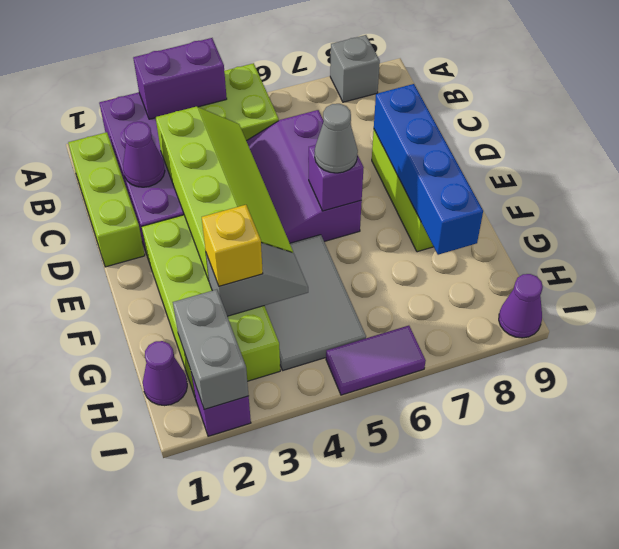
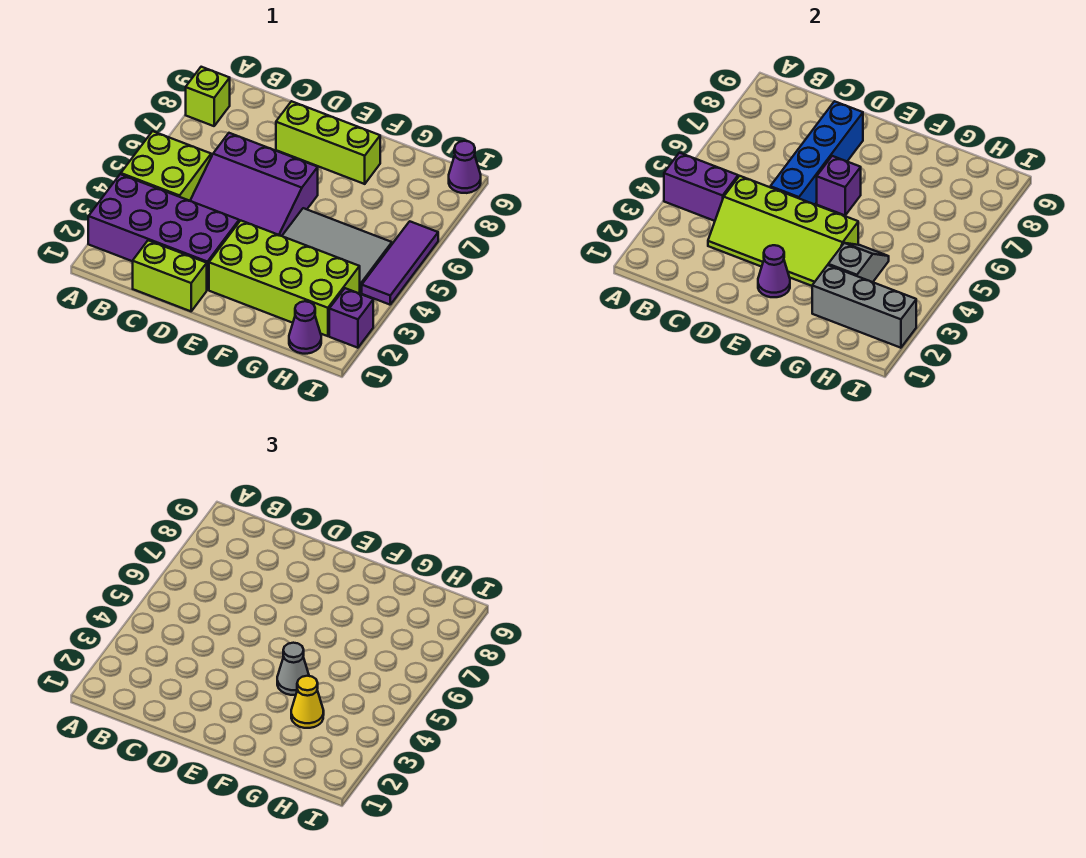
purple brick A3:A4 level 2 -> purple brick A4:B4 level 2
grey brick A8 level 1 -> lime brick A8 level 1
lime brick B1:D1 level 1 -> lime brick C1:D1 level 1
purple cone C2 level 2 -> purple cone E2 level 2
lime slope C3:F4 level 2 top 3 -> lime slope C3:F4 level 2 top 4
blue brick D8:G8 level 2 -> blue brick D5:D8 level 2
grey cone E6 level 3 -> grey cone F4 level 3
yellow brick G3 level 3 -> yellow cone G3 level 3
grey brick H2:I2 level 2 -> grey brick G2:I2 level 2
purple tile I5:I6 level 1 -> purple tile I4:I6 level 1

